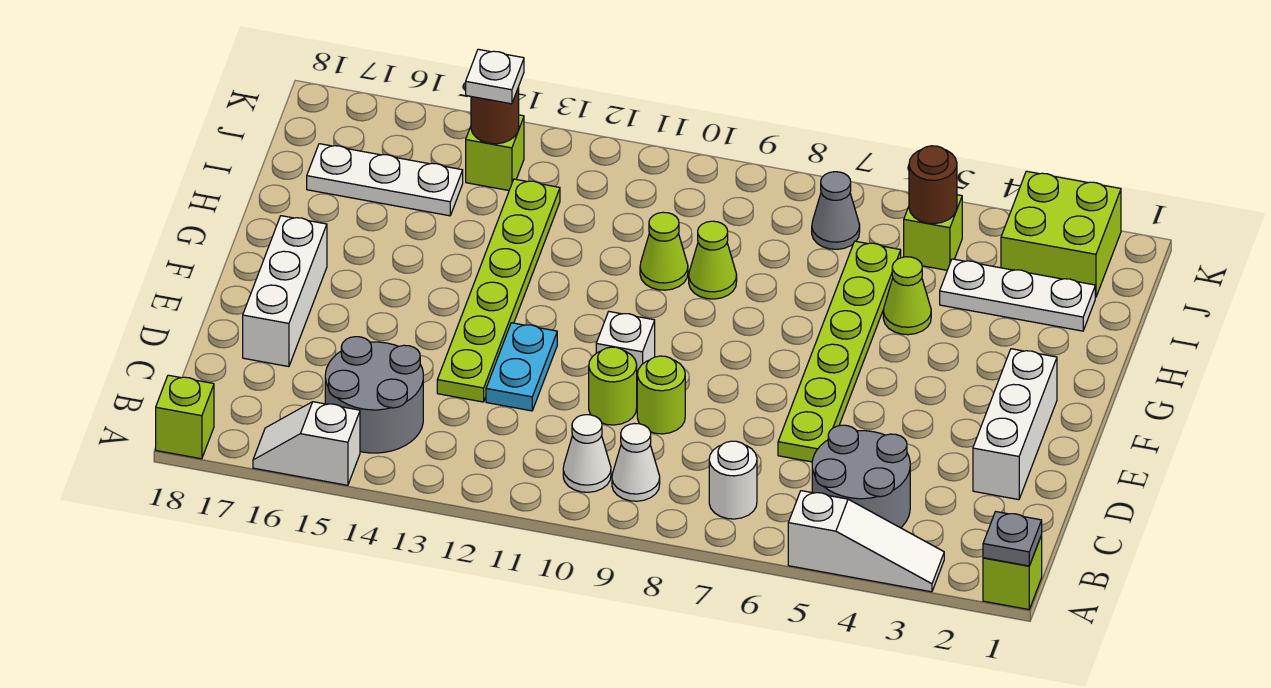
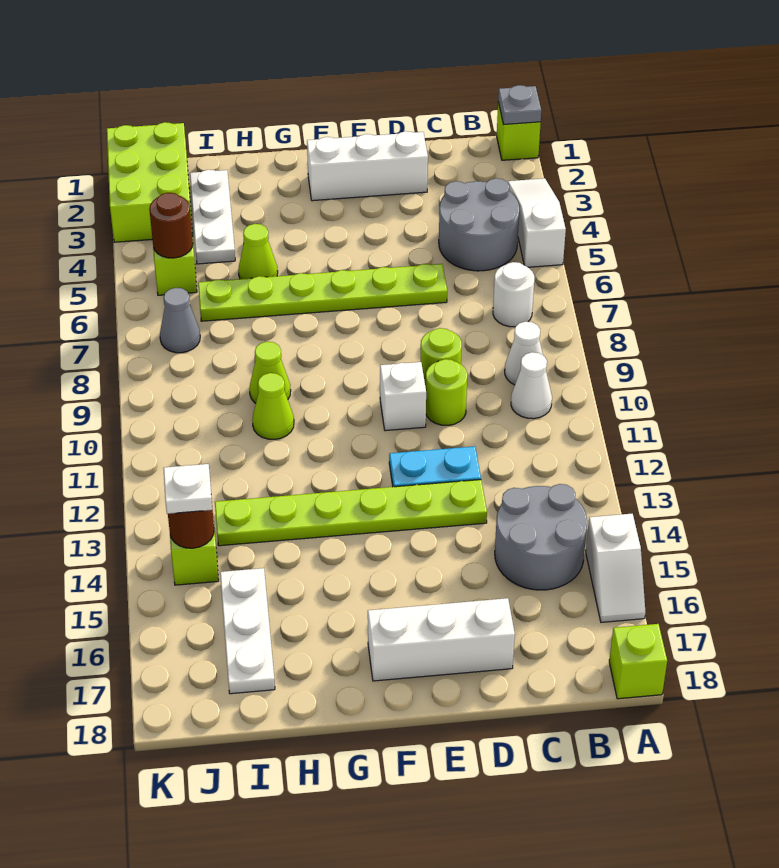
lime brick J2:K3 level 1 -> lime brick J1:K3 level 1

